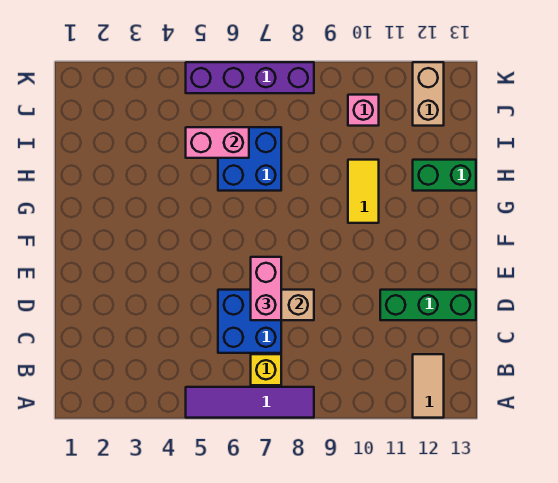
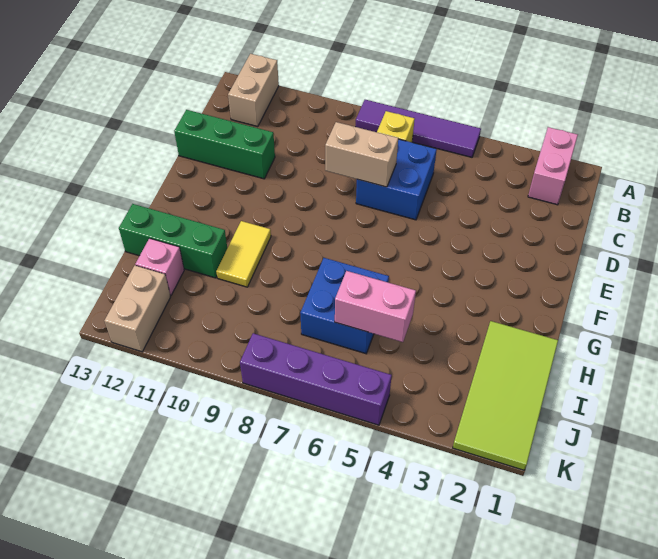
tan tile A12:B12 level 1 -> tan brick A12:B12 level 1
pink brick D7:E7 level 3 -> pink brick A2:B2 level 1
none -> lime tile H1:K2 level 1
green brick H12:H13 level 1 -> green brick H11:H13 level 1
pink brick J10 level 1 -> pink brick I12 level 1

